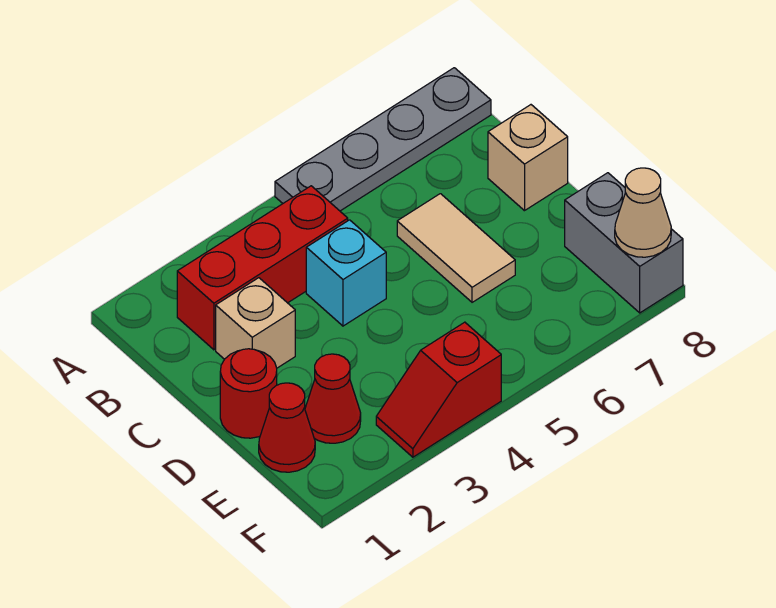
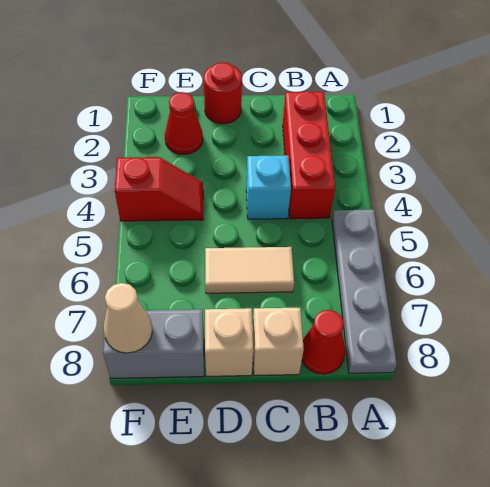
tan brick C2 level 1 -> tan brick D8 level 1
red cone E1 level 1 -> red cone B8 level 1
red slope F3:F4 level 1 top 4 -> red slope E4:F4 level 1 top F

